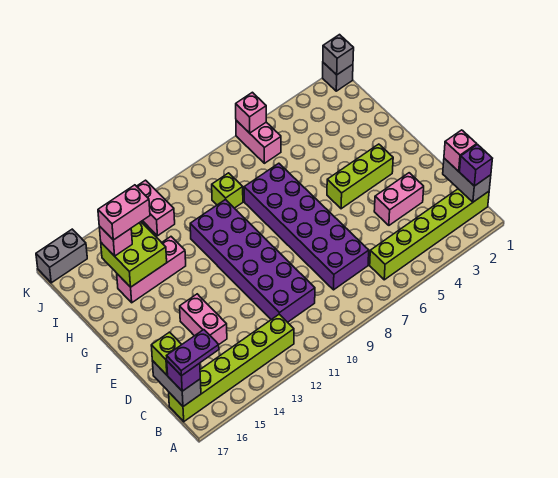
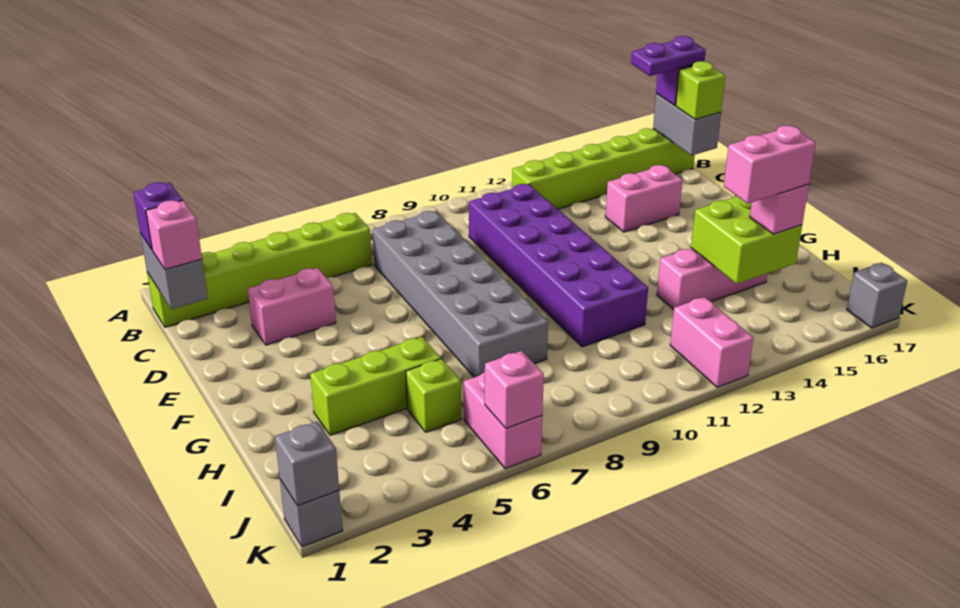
purple brick C7:H8 level 1 -> grey brick C7:H8 level 1
pink brick D14:E14 level 1 -> pink brick D14:D15 level 1
lime brick F3:F5 level 1 -> lime brick H3:H5 level 1
lime brick I9 level 1 -> lime brick I5 level 1
grey brick K16:K17 level 1 -> grey brick K17 level 1

